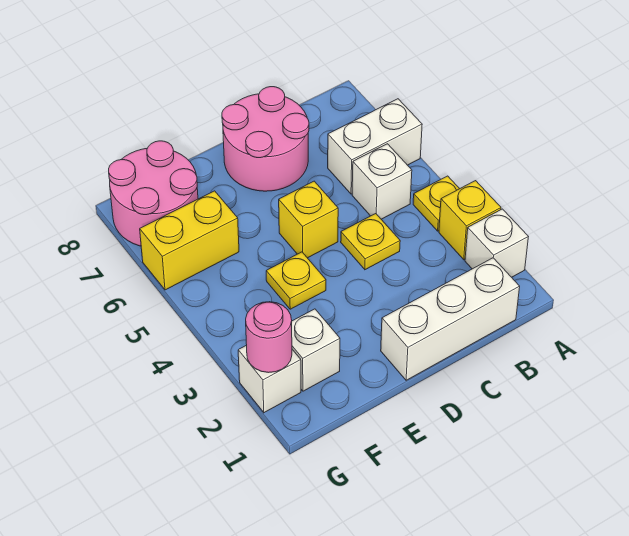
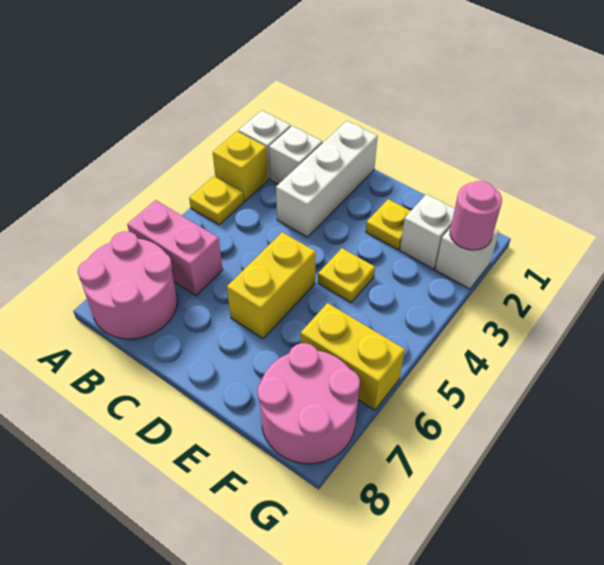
white brick A6:B6 level 1 -> pink brick A6:B6 level 1
white brick B1:D1 level 1 -> white brick C1:C3 level 1
white brick B5 level 1 -> white brick B2 level 1
yellow plate C4 level 1 -> yellow plate E2 level 1
pink round brick C7:D8 level 1 -> pink round brick A7:B8 level 1
yellow brick D5 level 1 -> yellow brick D5:D6 level 1

